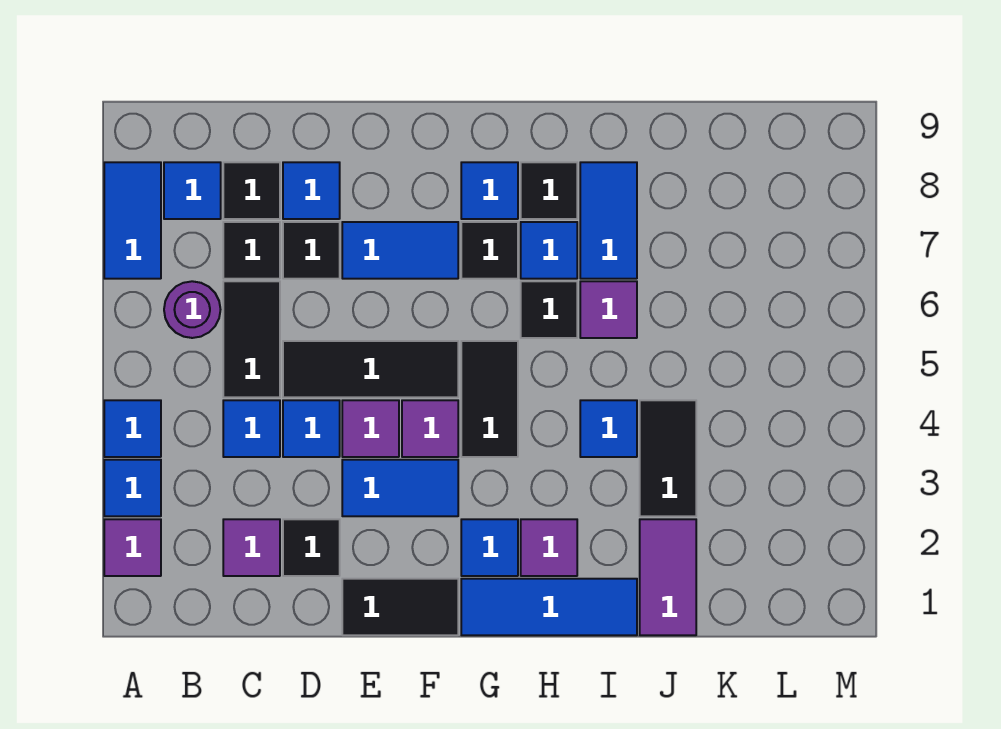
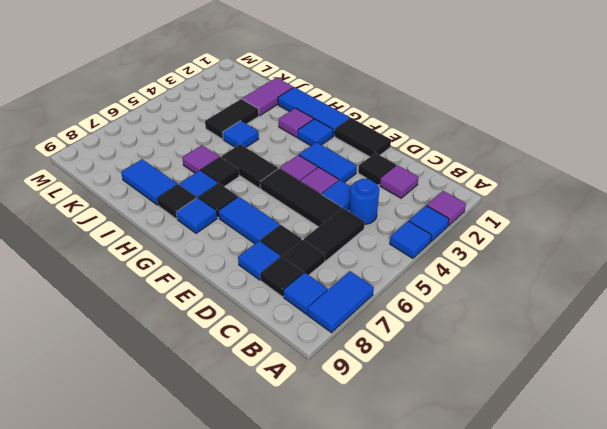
purple round brick B6 level 1 -> none
blue tile C4 level 1 -> blue round brick C4 level 1
black tile G4:G5 level 1 -> black tile G5:H5 level 1
blue tile I7:I8 level 1 -> blue tile I8:J8 level 1

